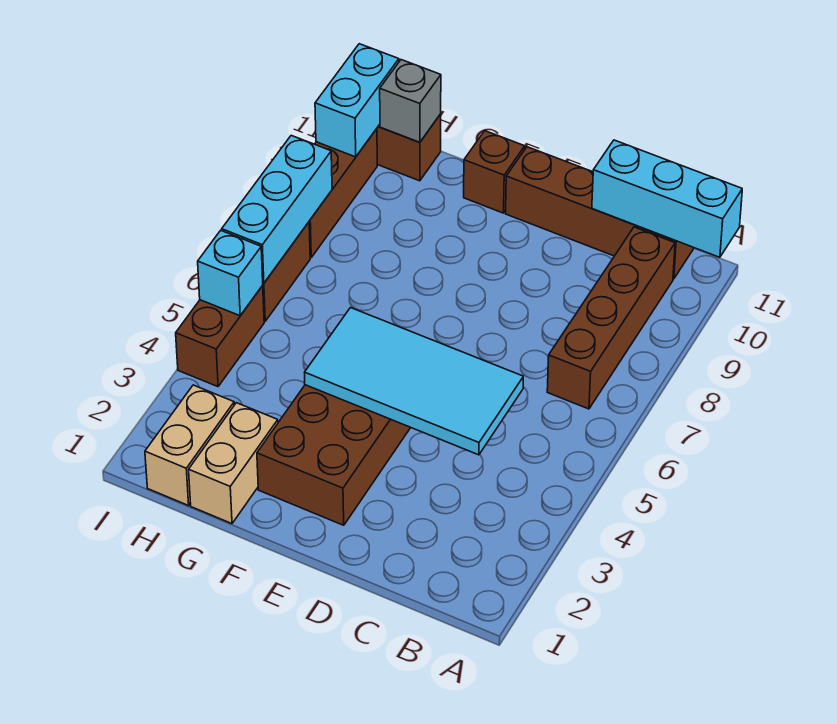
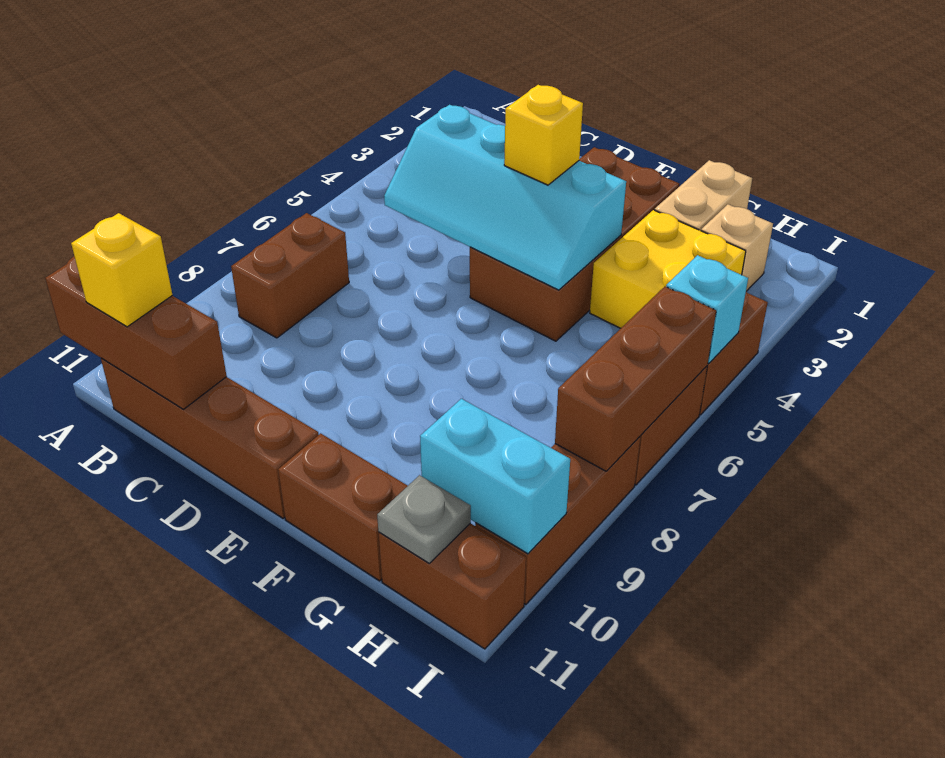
cyan brick A11:C11 level 2 -> brown brick A11:C11 level 2
brown brick B7:B10 level 1 -> brown brick B7:B8 level 1
none -> yellow brick B11 level 3
cyan tile C4:F5 level 2 -> cyan slope C4:F5 level 2 top 4
none -> yellow brick E4 level 3
brown brick F11 level 1 -> brown brick F11:G11 level 1
none -> yellow brick G3:H4 level 1
tan brick H1:H2 level 1 -> tan brick H2 level 1
grey brick H11 level 2 -> grey plate H11 level 2
cyan brick I6:I8 level 2 -> brown brick I6:I8 level 2
cyan brick I10:I11 level 2 -> cyan brick H10:I10 level 2

